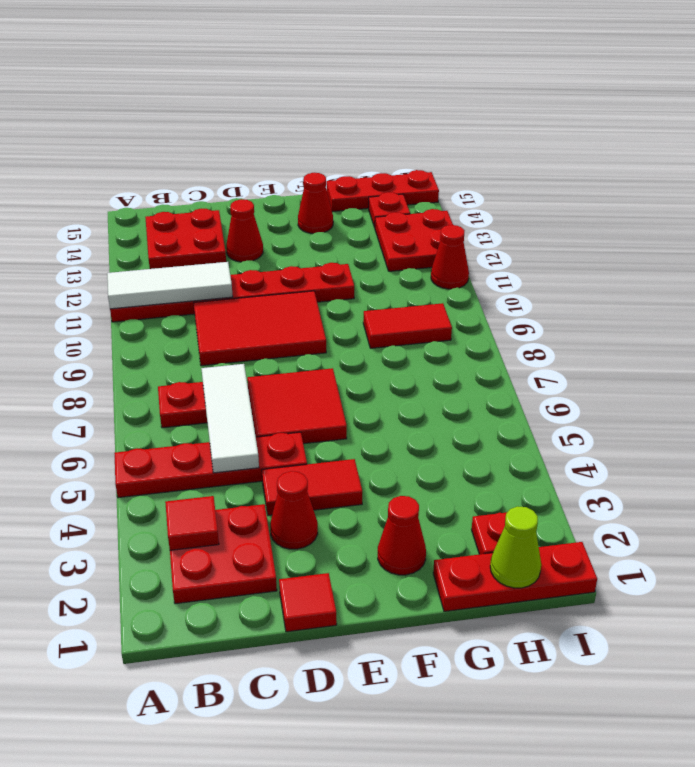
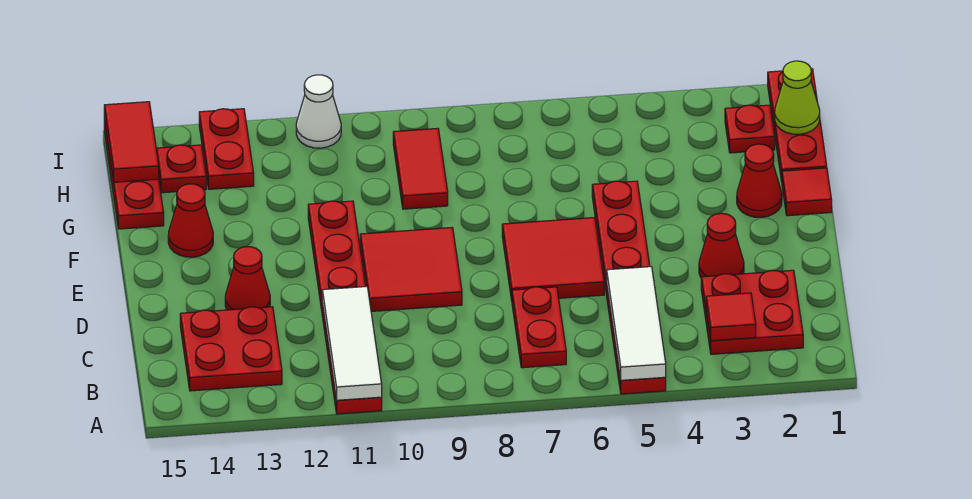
red plate A5:D5 level 1 -> red plate A5:F5 level 1
white tile C5:C7 level 2 -> white tile A5:C5 level 2
red tile C9:E10 level 1 -> red tile D9:E10 level 1
red tile D1 level 1 -> red tile F1 level 1
red tile D4:E4 level 1 -> red tile H15:I15 level 2
red plate H12:I13 level 1 -> red plate H13:I13 level 1
red cone I11 level 1 -> white cone I11 level 1

